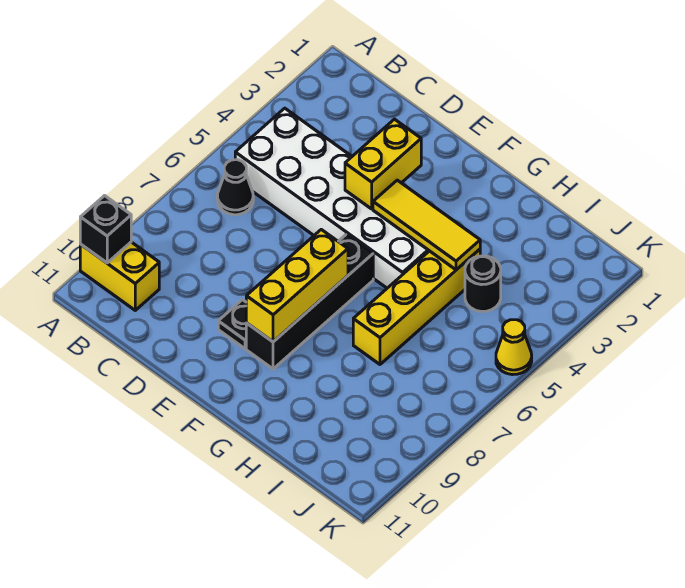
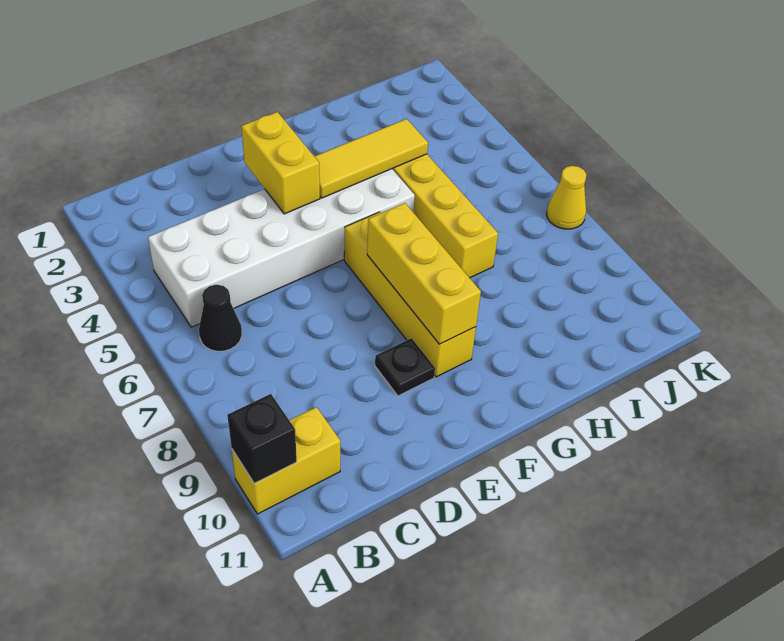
black brick F6:F9 level 1 -> yellow brick F6:F9 level 1
black round brick I4 level 1 -> none
yellow cone K5 level 1 -> yellow cone K7 level 1

